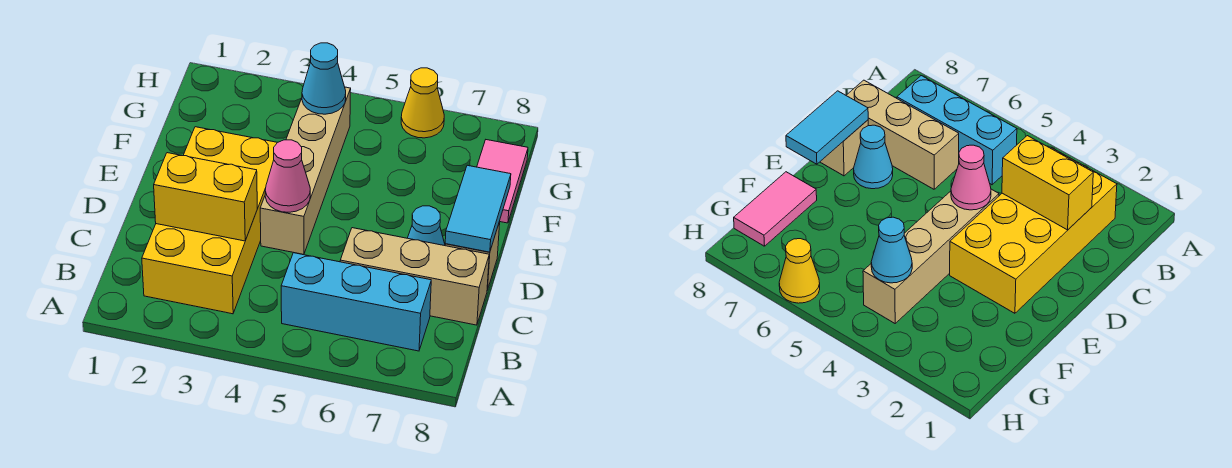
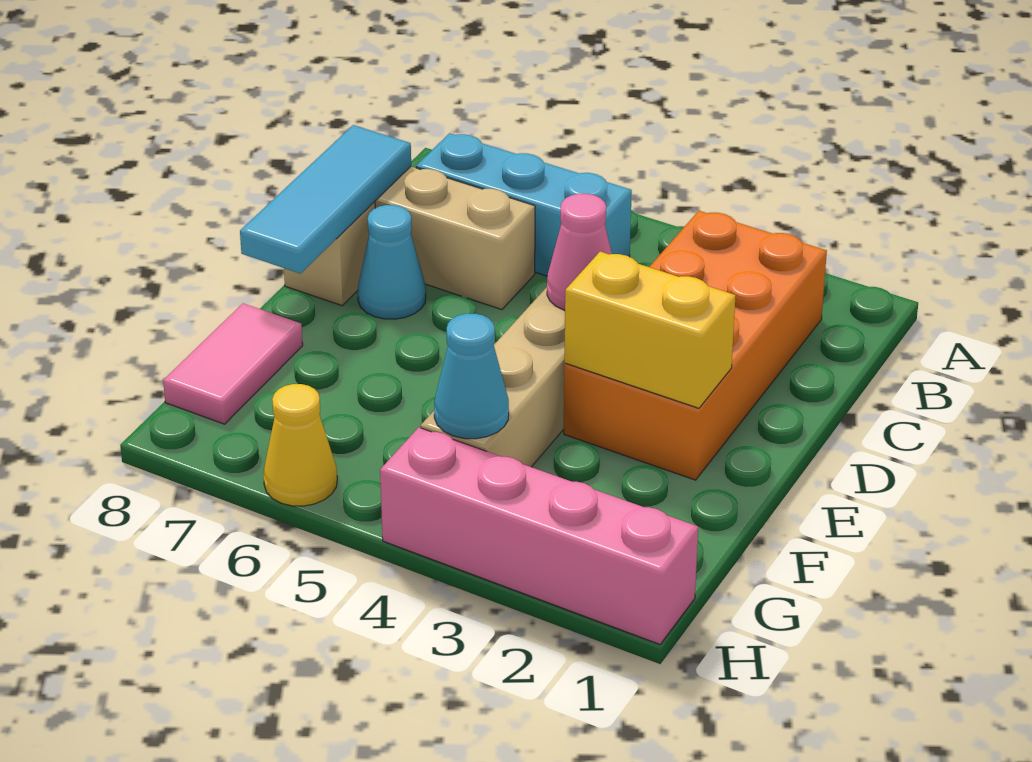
yellow brick B2:E3 level 1 -> orange brick B2:E3 level 1
yellow brick C2:C3 level 2 -> yellow brick E2:E3 level 2
cyan tile D8:E8 level 2 -> cyan tile C8:E8 level 2
none -> pink brick H1:H4 level 1

